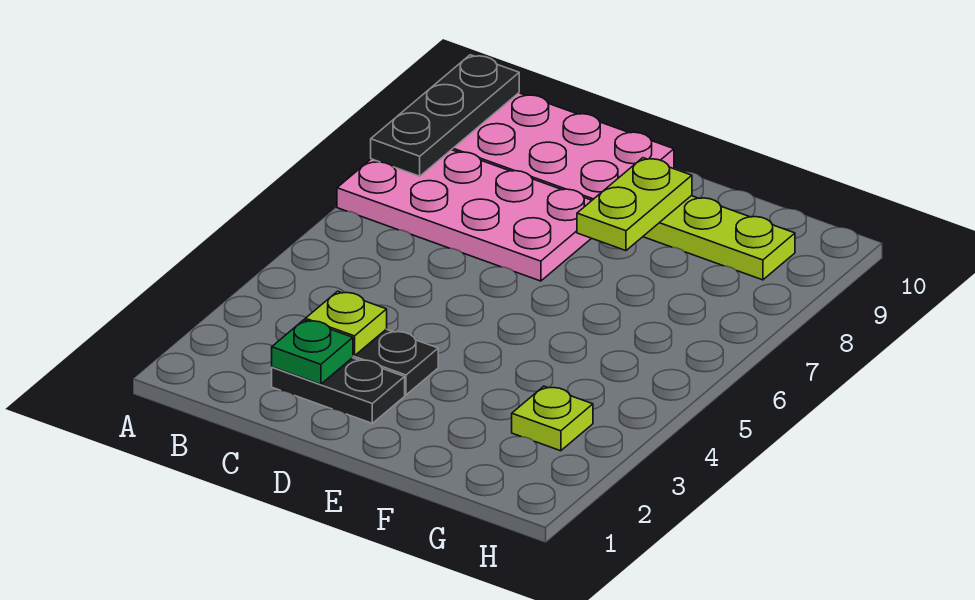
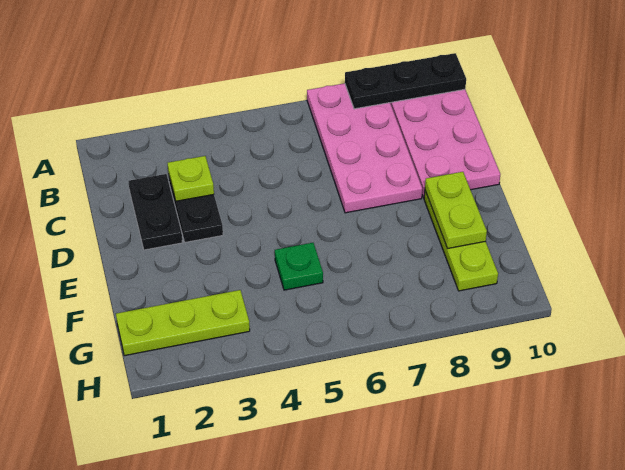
green plate C2 level 2 -> green plate F5 level 1
lime plate E8:E9 level 2 -> lime plate E9:F9 level 2
lime plate G3 level 1 -> lime plate G1:G3 level 1

